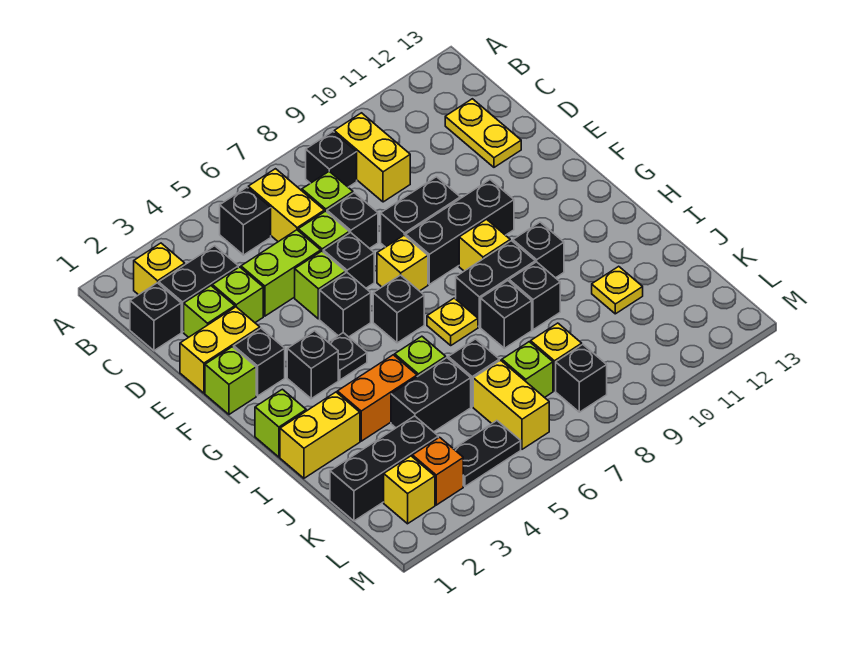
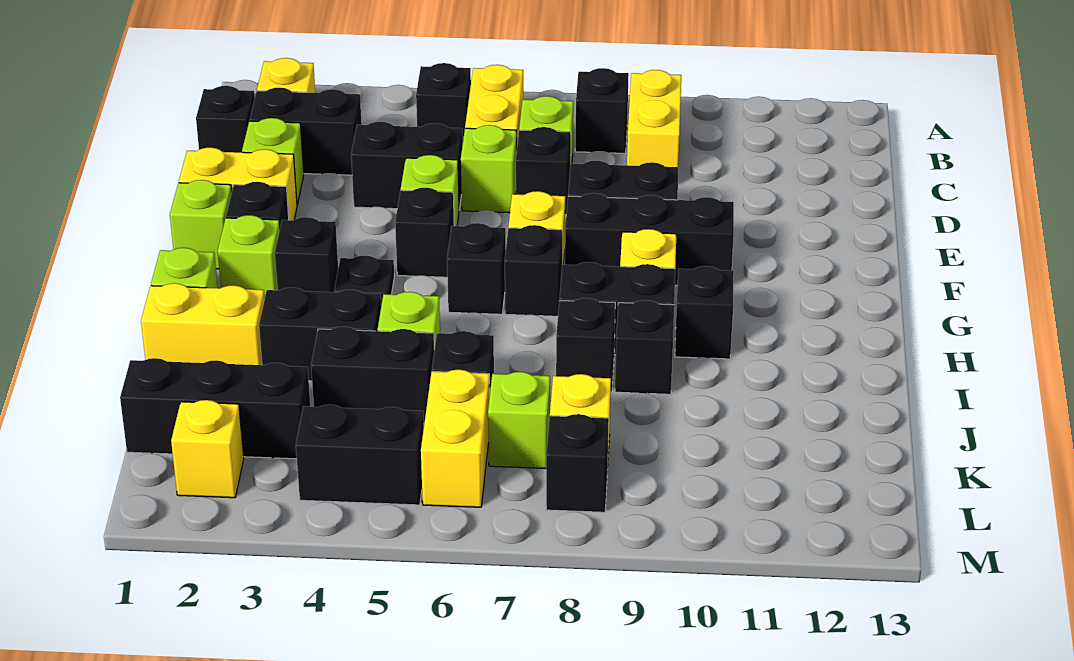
yellow plate C12:D12 level 1 -> none
lime brick D3 level 1 -> lime brick G2 level 1
lime brick D4:D5 level 1 -> black brick D4:D5 level 1
black brick E6 level 1 -> black brick G7 level 1
yellow plate H7 level 1 -> none
orange brick I3:I4 level 1 -> black brick I3:I4 level 1
yellow plate J11 level 1 -> none
orange brick L3 level 1 -> none
black plate L4:L5 level 1 -> black brick L4:L5 level 1

